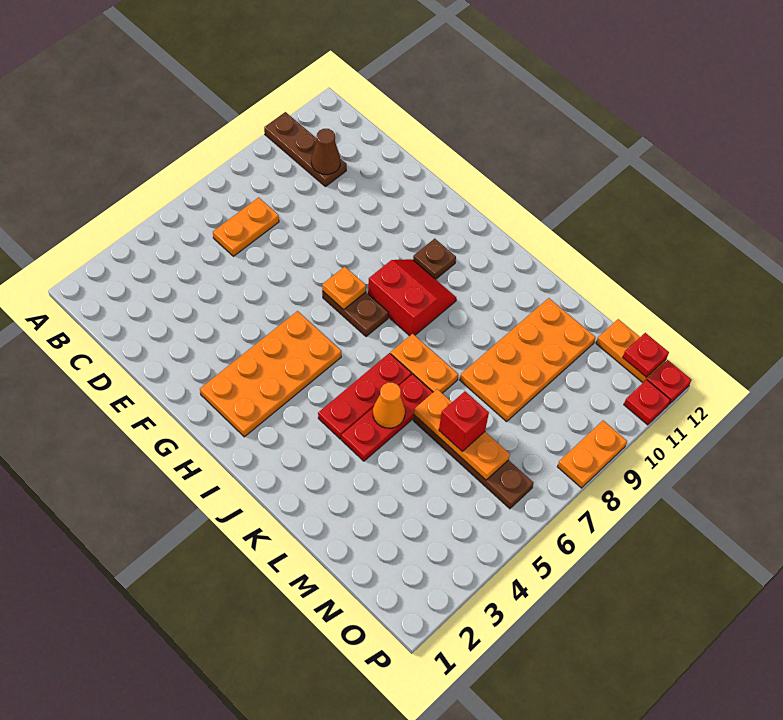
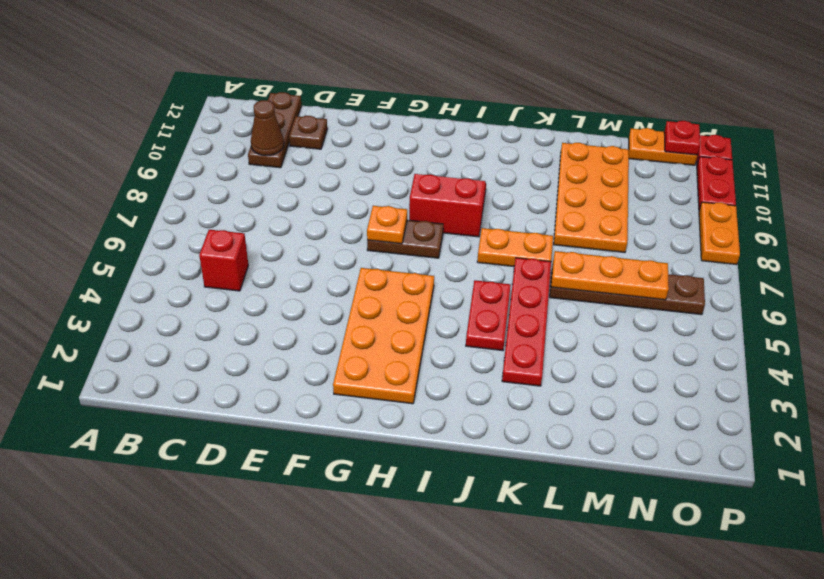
brown plate A10:C10 level 1 -> brown plate C10:C12 level 1
orange plate C6:C7 level 1 -> none
brown plate H10 level 1 -> brown plate D11 level 1
red plate J4:J6 level 1 -> red plate J4:J5 level 1
red plate K4:K6 level 1 -> red plate K3:K6 level 1
orange cone K5 level 2 -> none
red brick M6 level 3 -> red brick C5 level 1
red plate P11 level 1 -> red plate P10:P11 level 1

